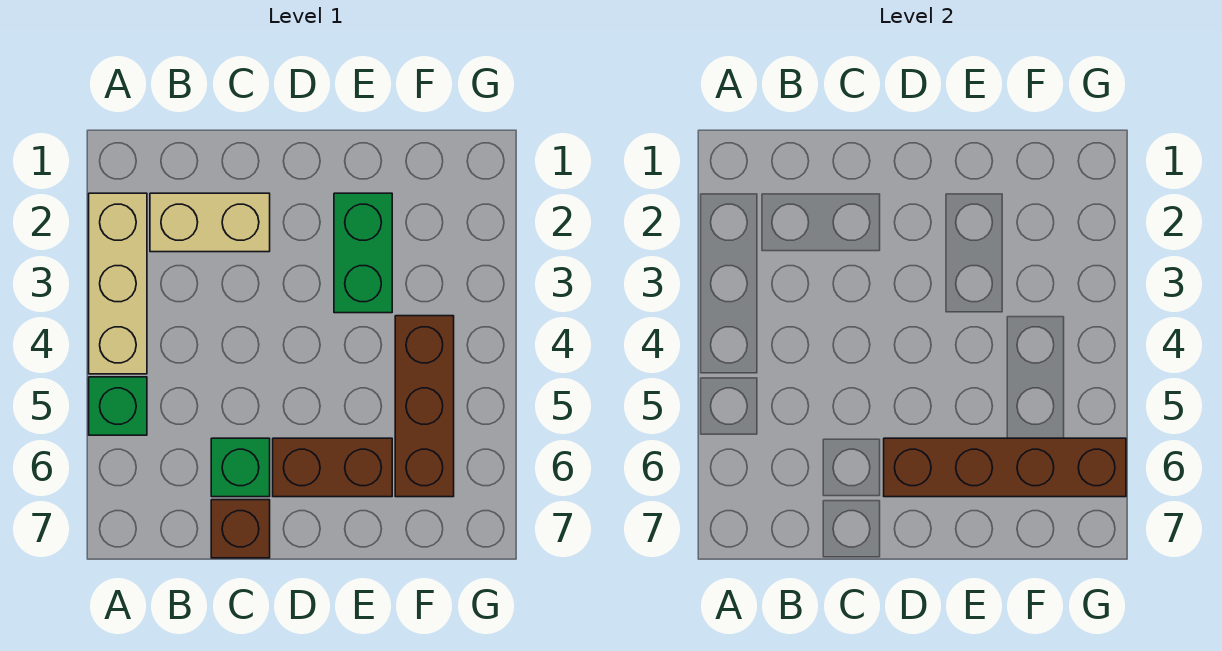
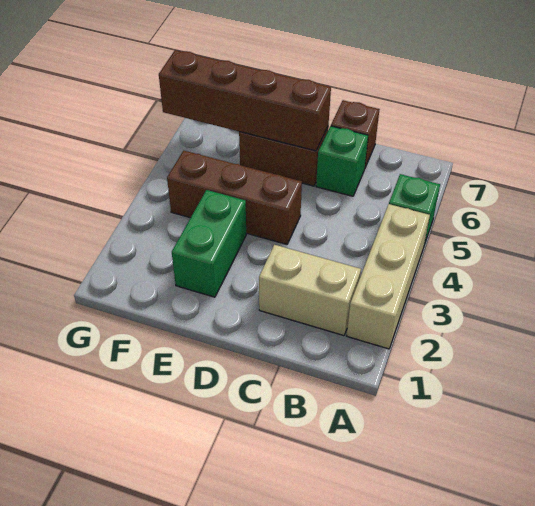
brown brick F4:F6 level 1 -> brown brick D4:F4 level 1

